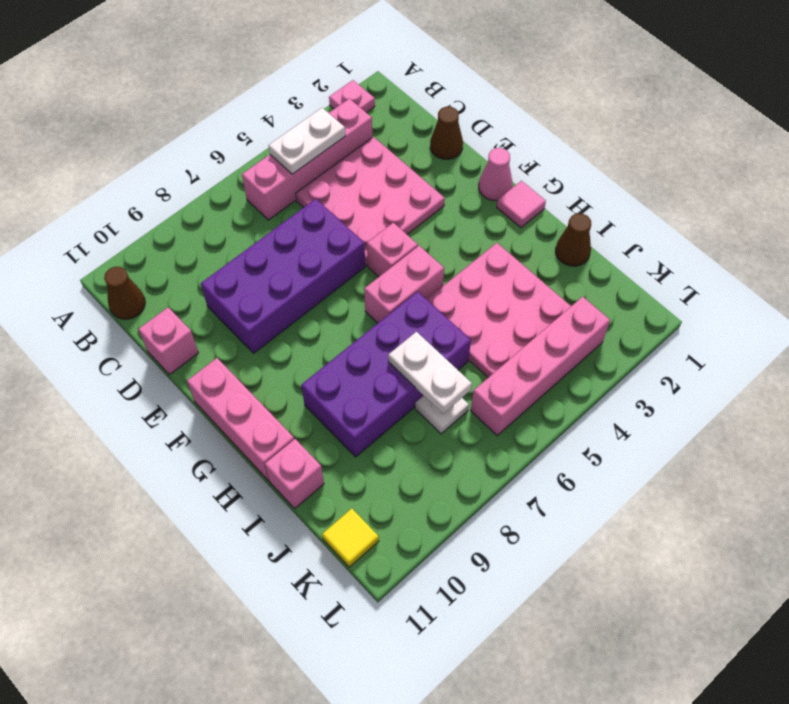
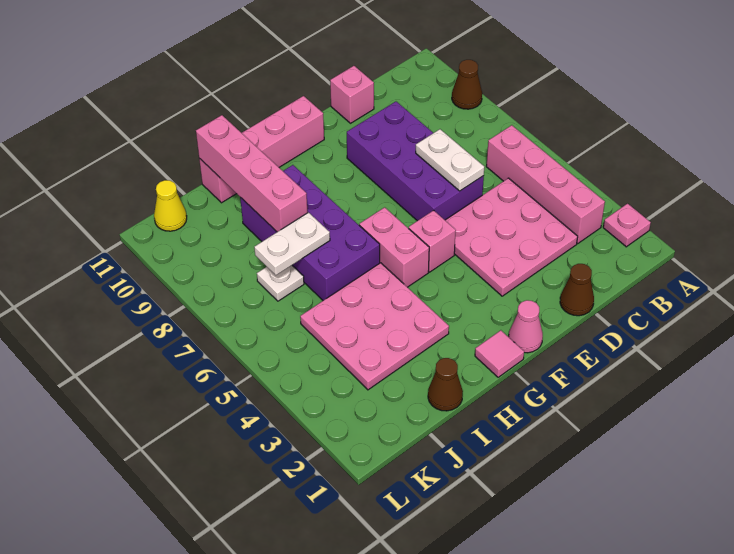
white plate B4:B5 level 2 -> white plate D6:D7 level 2
brown cone B11 level 1 -> brown cone A9 level 1
pink brick K3:K6 level 1 -> pink brick I8:I11 level 2
yellow tile K11 level 1 -> yellow cone K11 level 1

